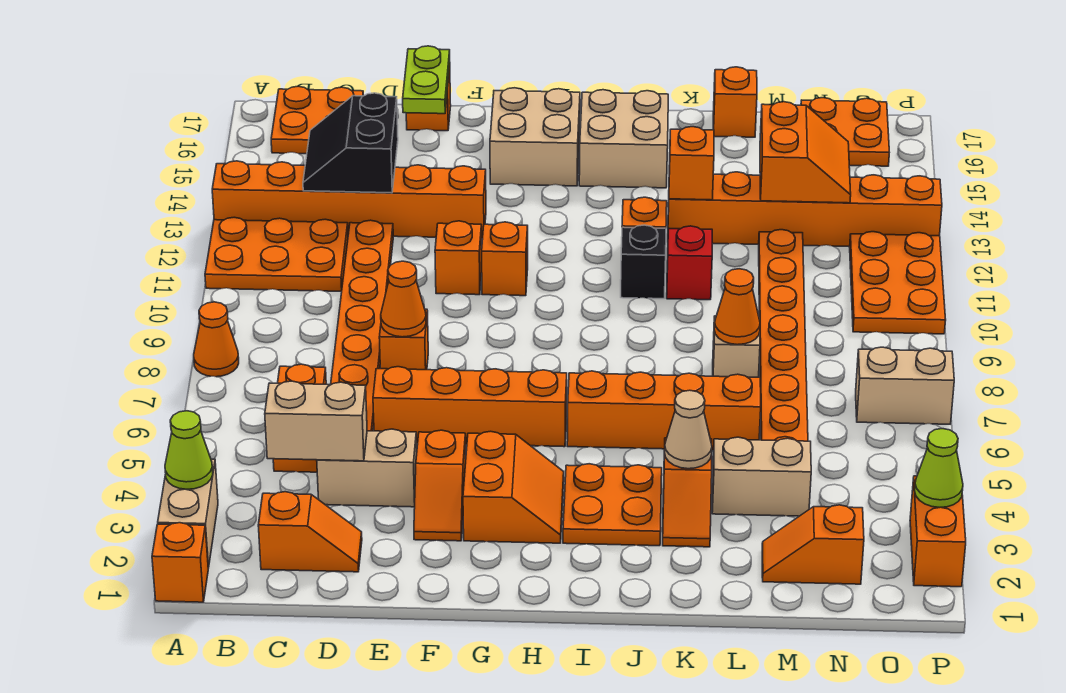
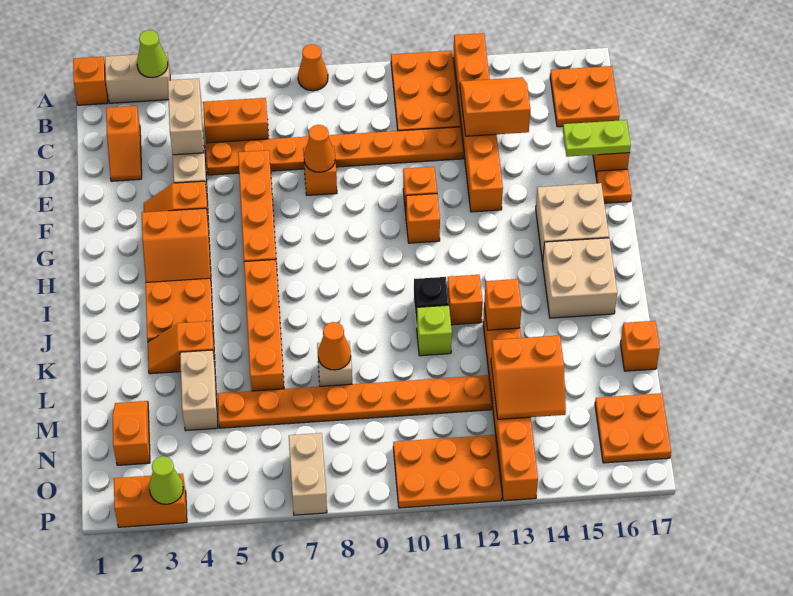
black slope C13:D14 level 2 top D -> orange slope C13:D14 level 2 top D
none -> orange plate F17 level 1
tan cone K4 level 2 -> none
red brick K11 level 1 -> lime brick K11 level 1

